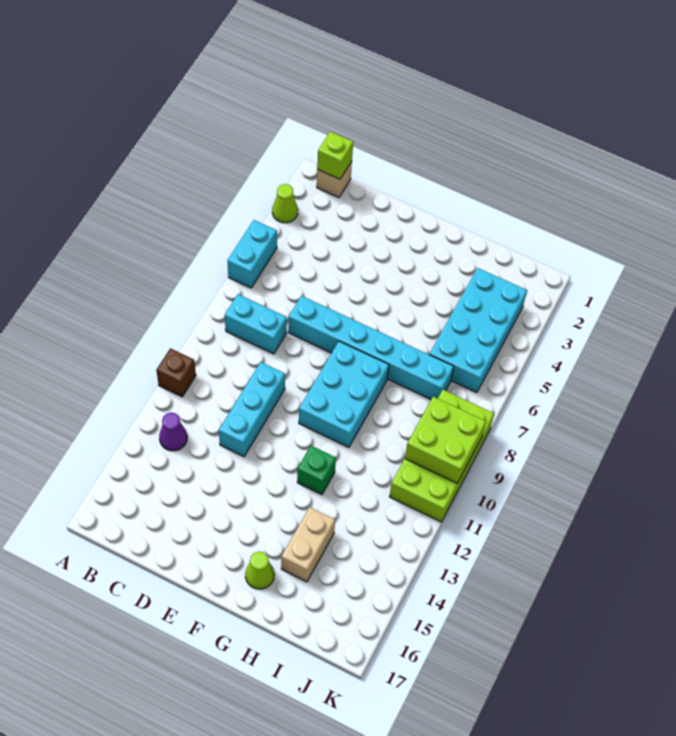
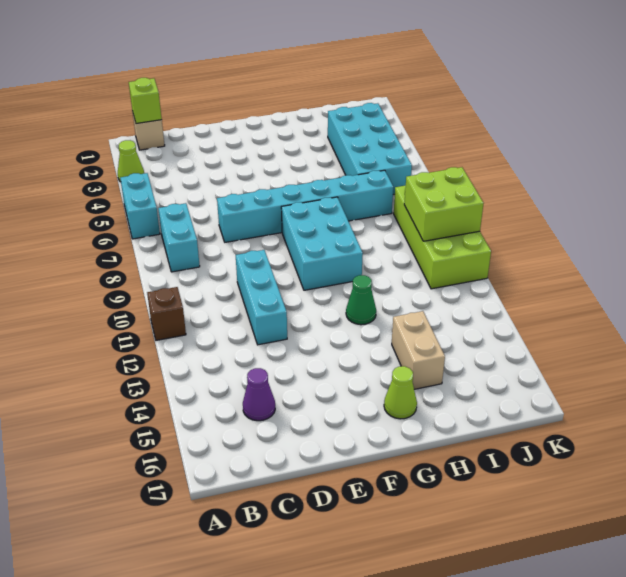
cyan brick B8:C8 level 1 -> cyan brick B7:B8 level 1
purple cone B13 level 1 -> purple cone C15 level 1
green brick G12 level 1 -> green cone G12 level 1

